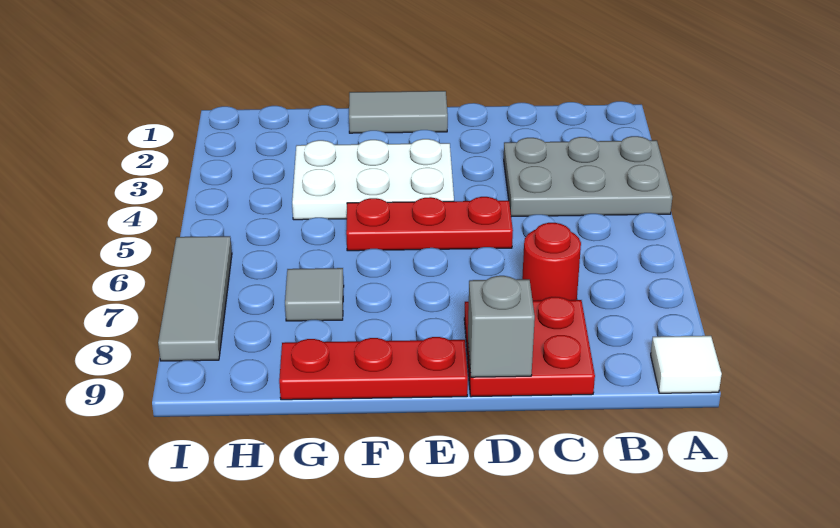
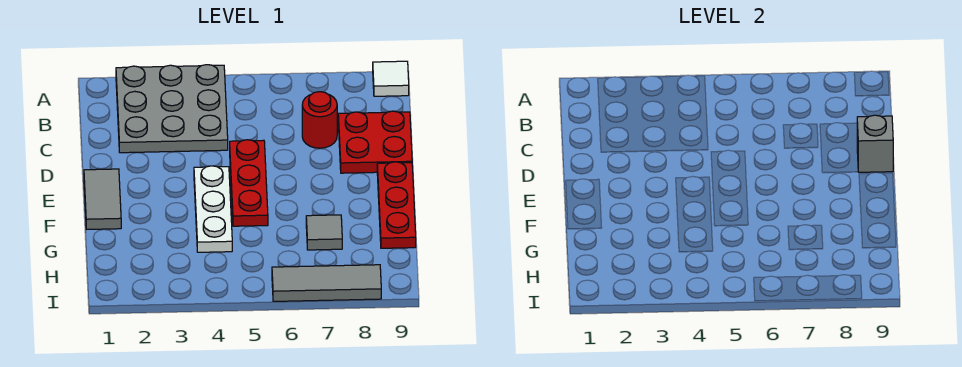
grey plate A3:C4 level 1 -> grey plate A2:C4 level 1
white plate E3:G4 level 1 -> white plate E4:G4 level 1

